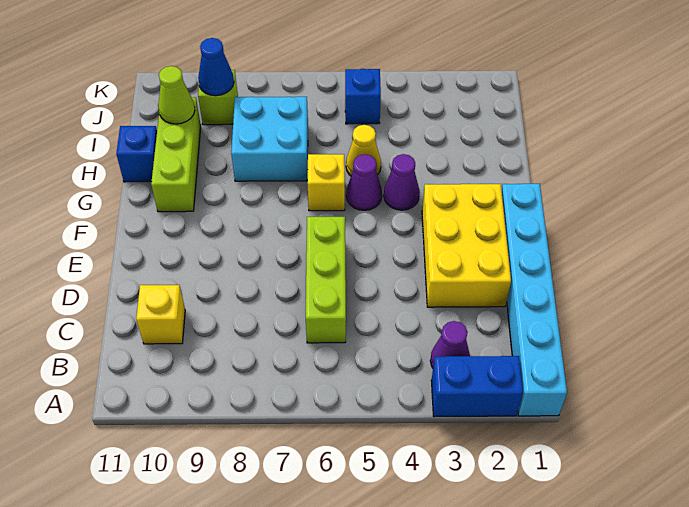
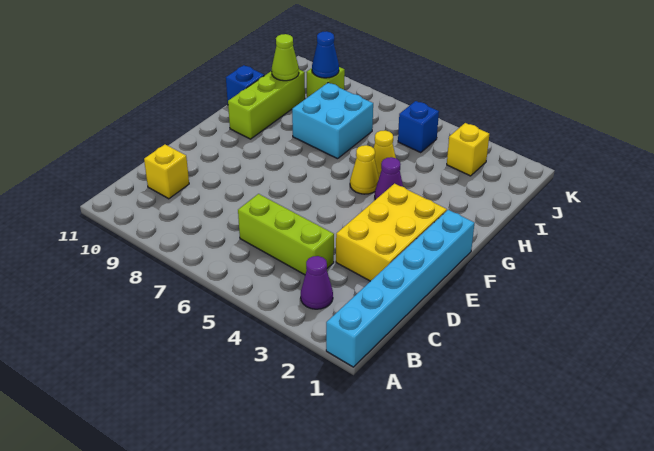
blue brick A2:A3 level 1 -> none
lime brick C6:E6 level 1 -> lime brick C4:C6 level 1
purple cone G5 level 1 -> yellow cone G5 level 1
yellow brick G6 level 1 -> yellow brick J3 level 1

